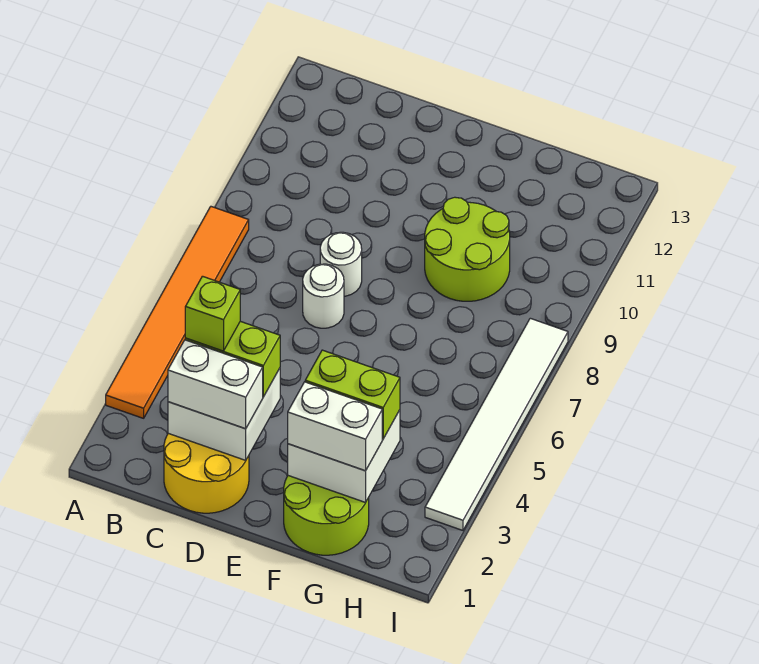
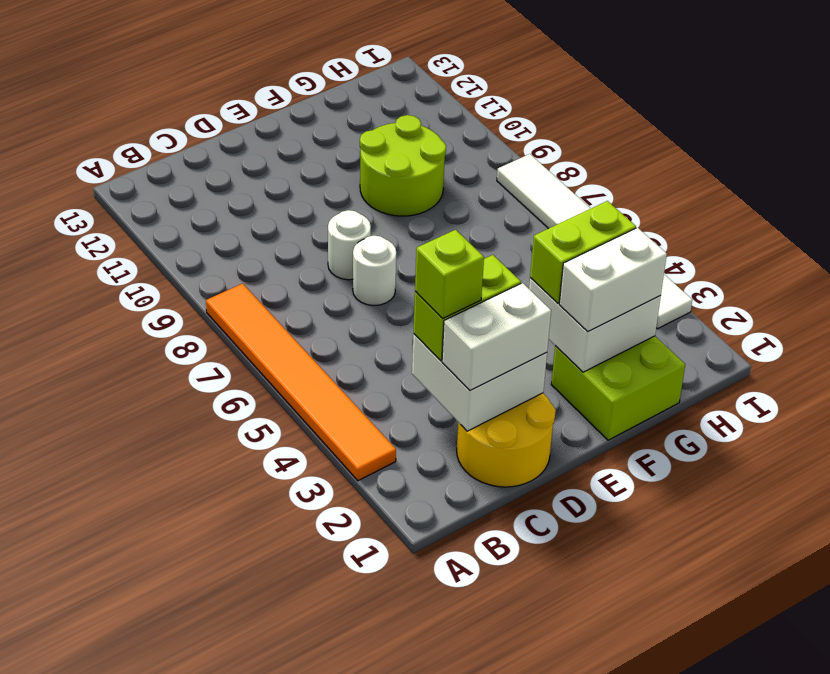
lime round brick F1:G2 level 1 -> lime brick F1:G2 level 1

